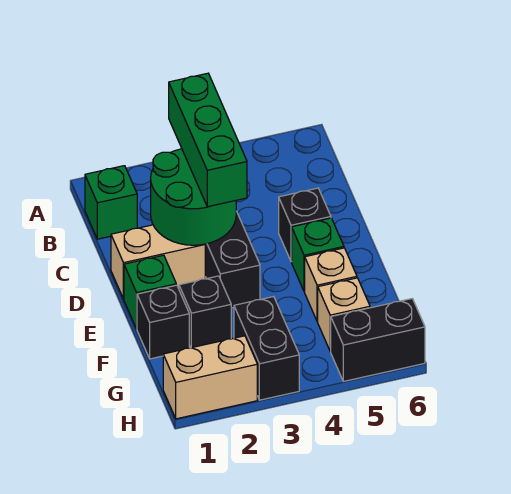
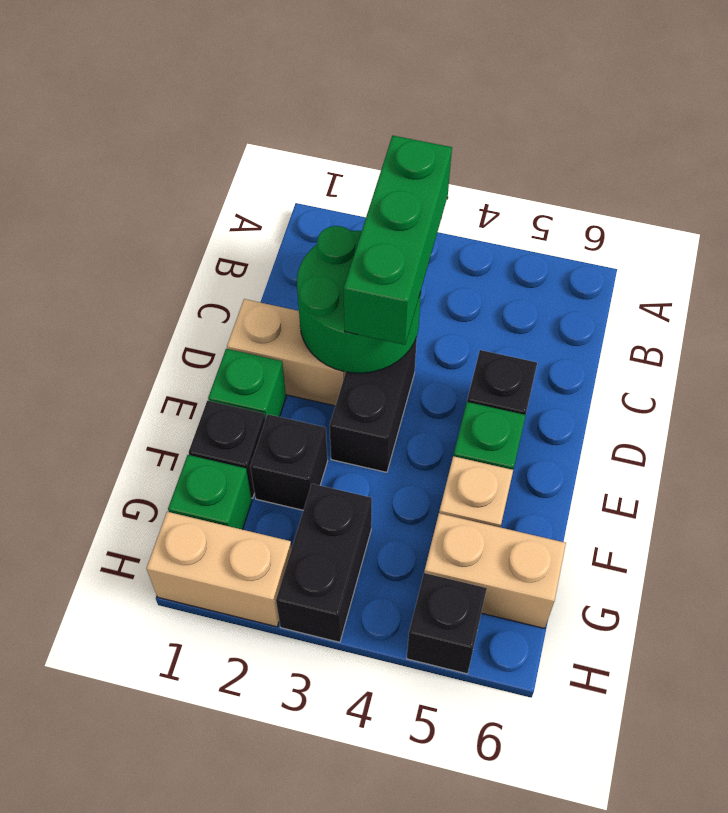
green brick B1 level 1 -> green brick G1 level 1
tan brick G5 level 1 -> tan brick G5:G6 level 1
black brick H5:H6 level 1 -> black brick H5 level 1

